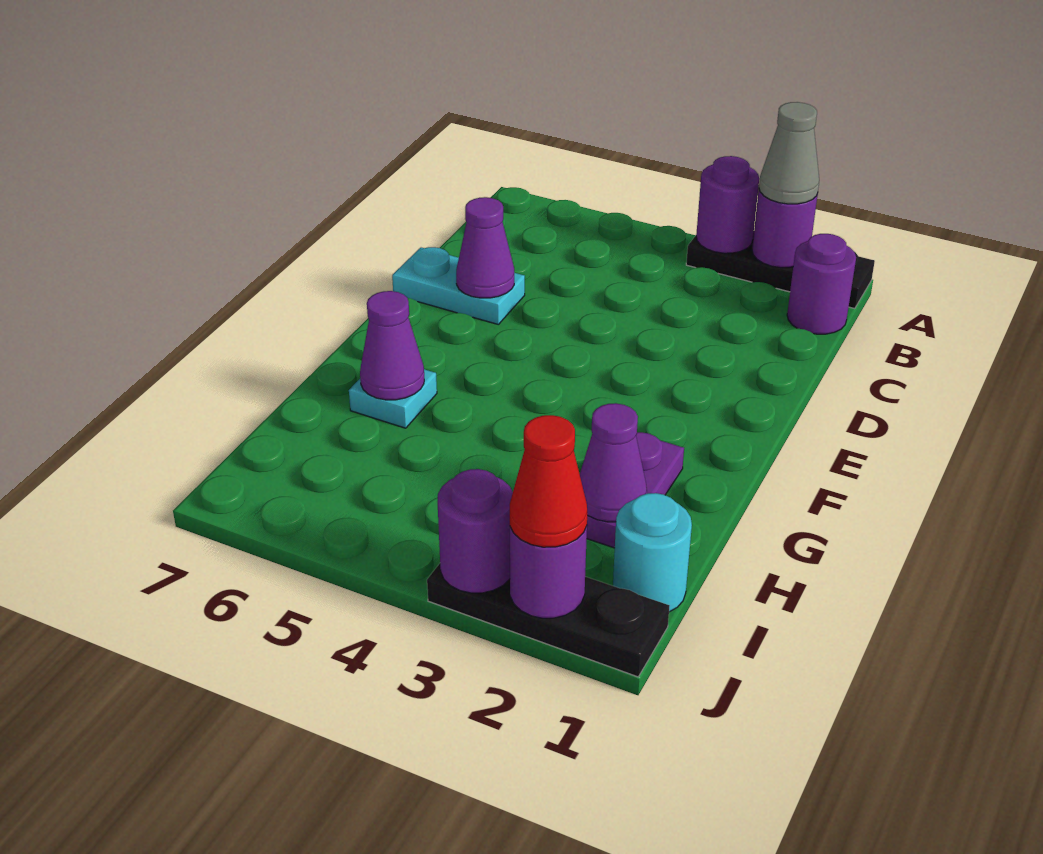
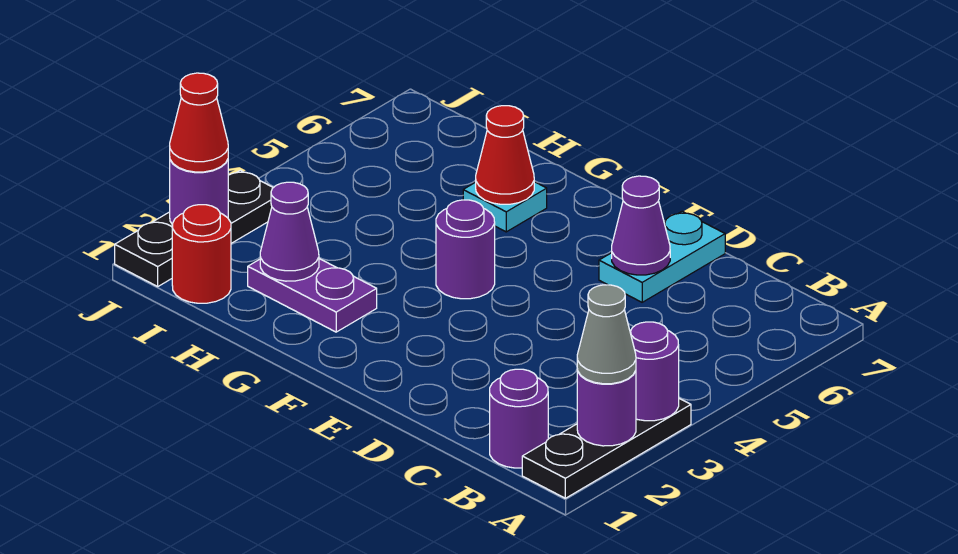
purple cone G6 level 2 -> red cone G6 level 2
cyan round brick I1 level 1 -> red round brick I1 level 1
purple round brick J3 level 2 -> purple round brick F4 level 1

